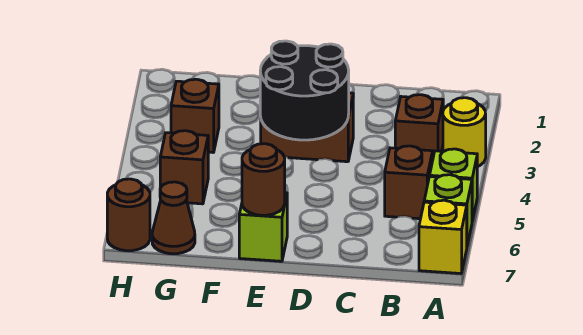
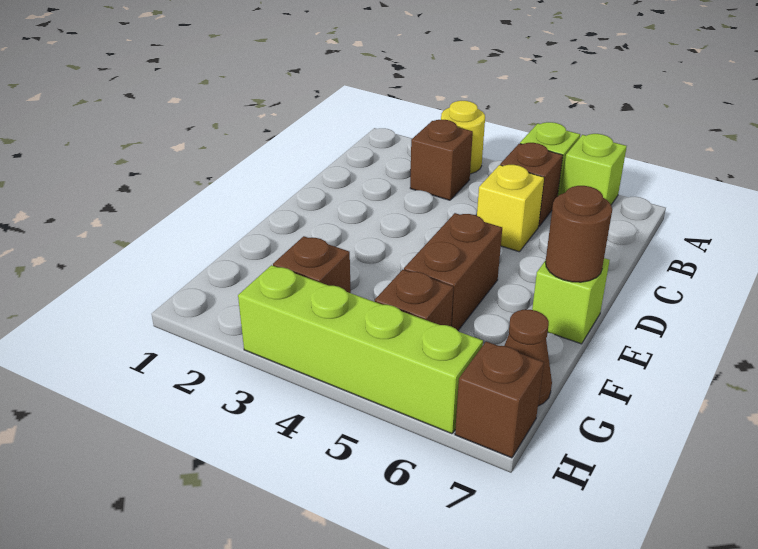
yellow brick A7 level 1 -> yellow brick C5 level 1
brown brick D3:E3 level 1 -> brown brick E5:F5 level 1
black round brick D3:E4 level 2 -> none
none -> lime brick H3:H6 level 1
brown round brick H7 level 1 -> brown brick H7 level 1

